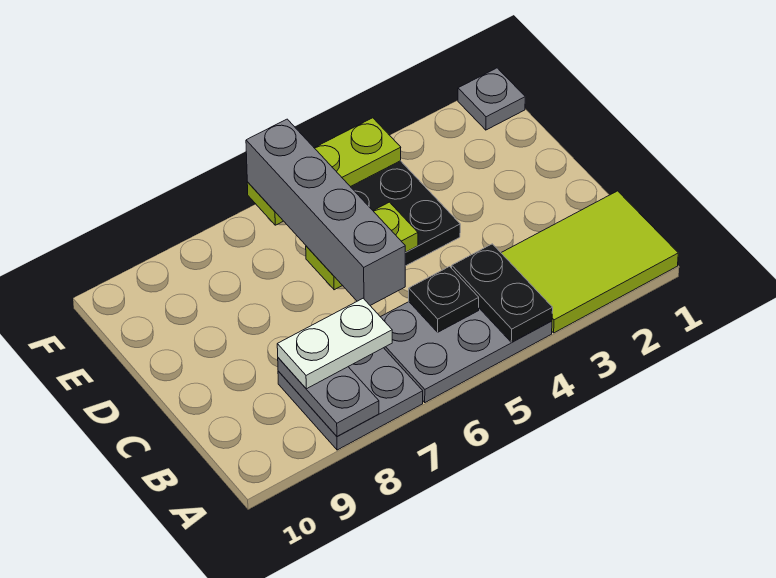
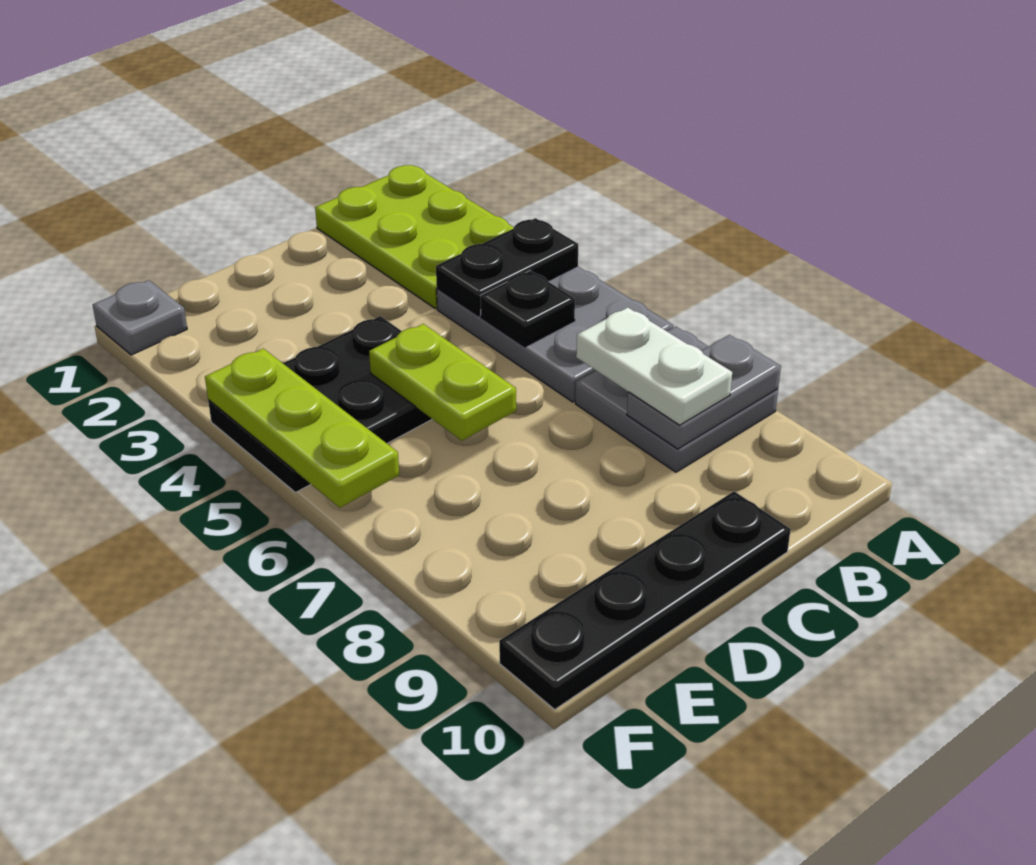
lime tile A1:B3 level 1 -> lime plate A1:B3 level 1
grey brick C6:F6 level 3 -> none
none -> black plate C10:F10 level 1

